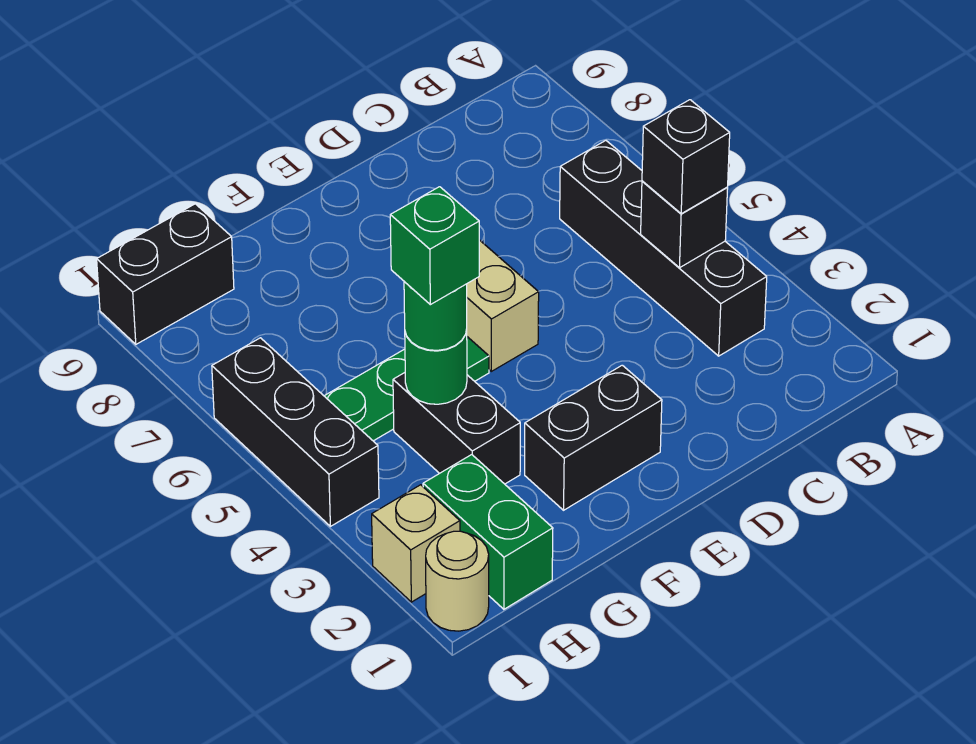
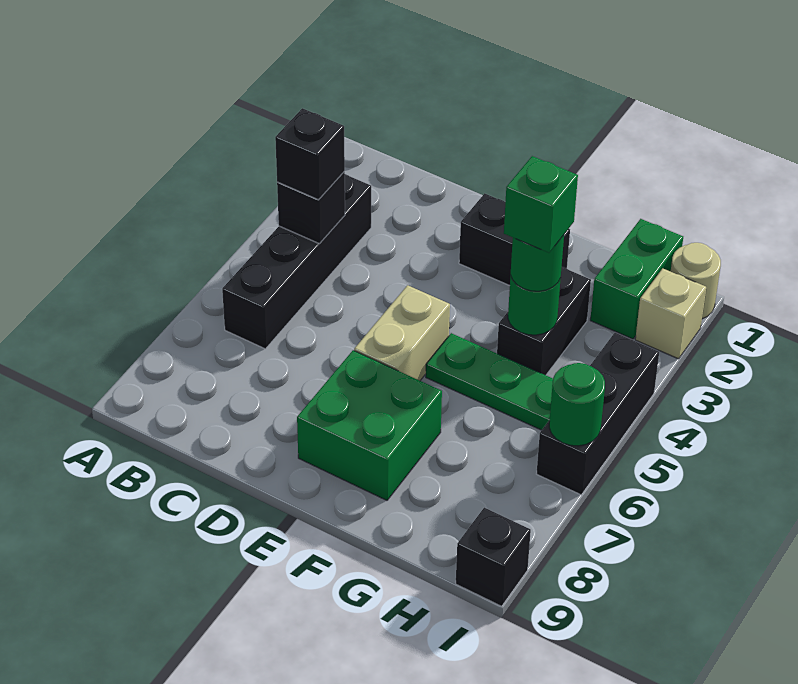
none -> green brick E7:F8 level 1
black brick H9:I9 level 1 -> black brick I9 level 1
none -> green round brick I6 level 2

